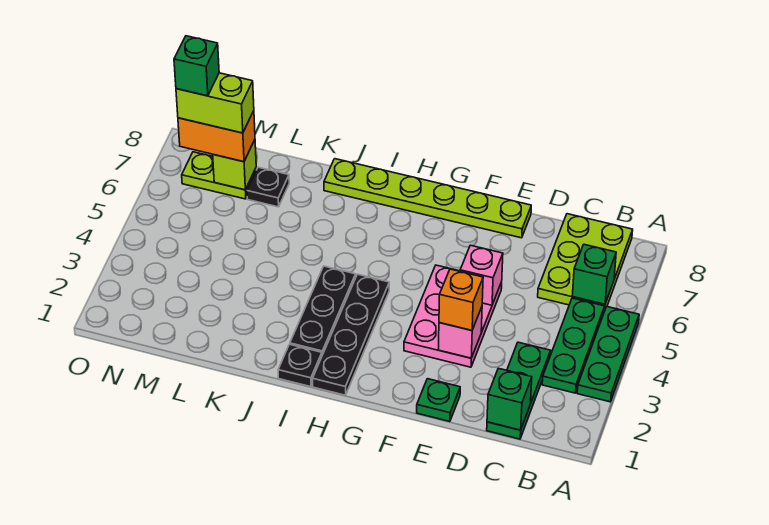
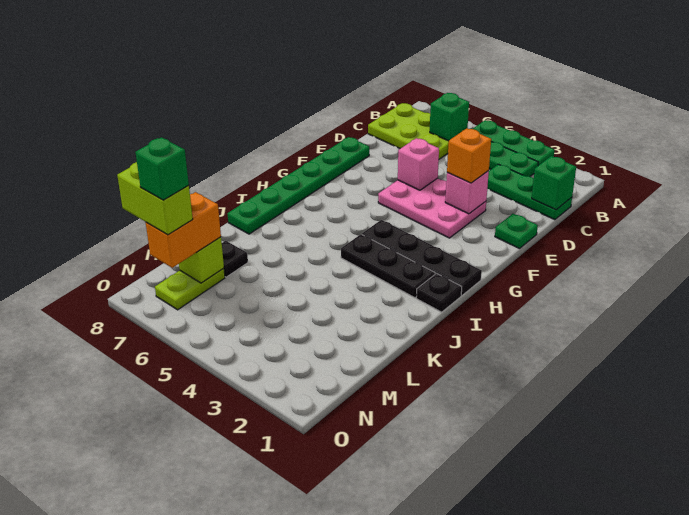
lime plate E8:J8 level 1 -> green plate E8:J8 level 1
lime brick M7:N7 level 4 -> lime brick N7:N8 level 4

